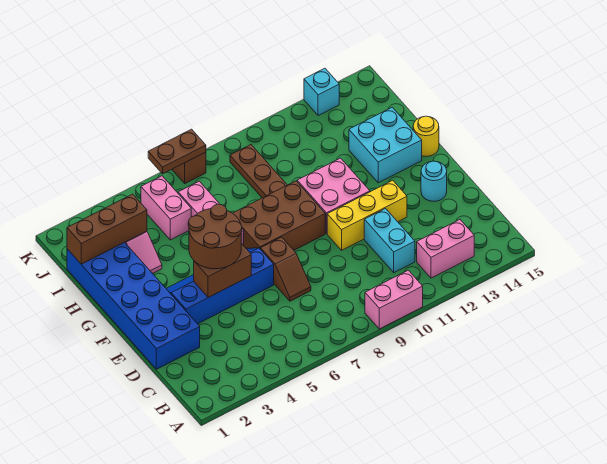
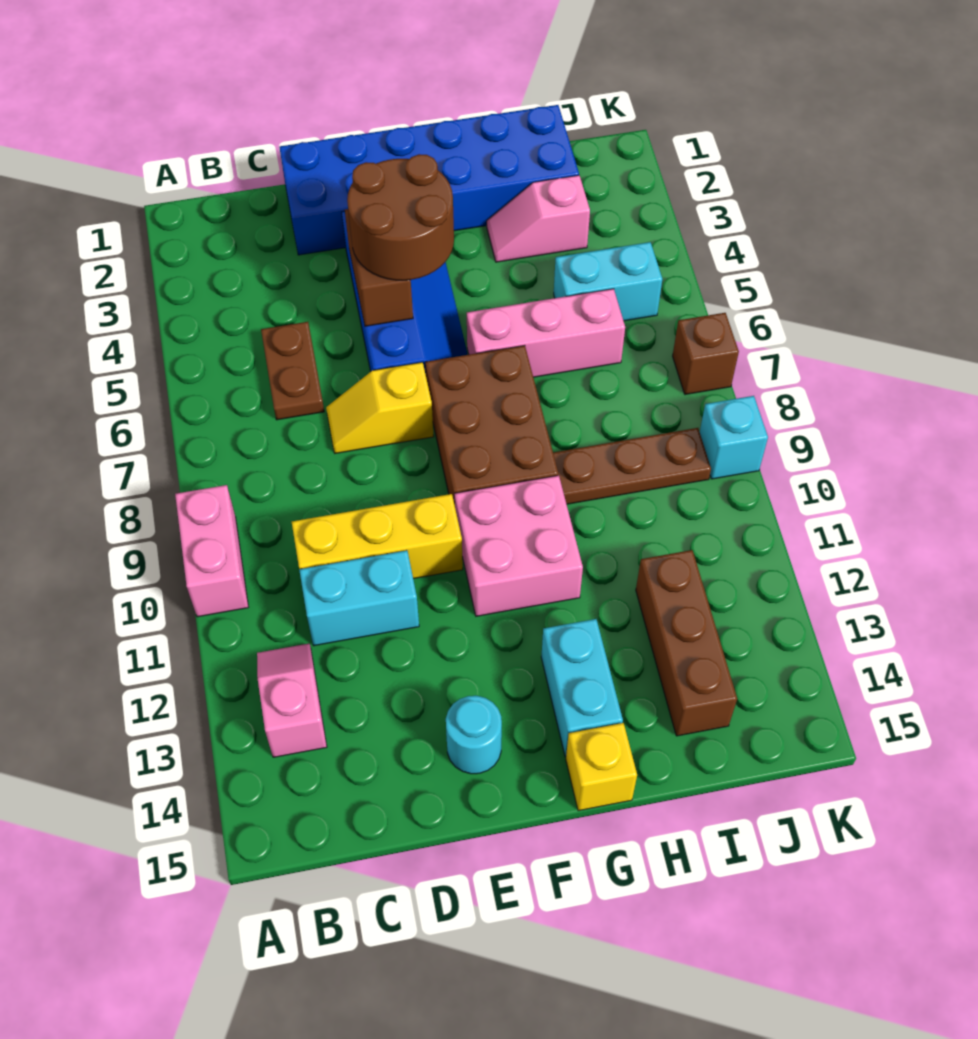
pink brick B12:B13 level 1 -> pink slope B12:B13 level 1 top 13
brown slope D7:E7 level 1 top E -> yellow slope D7:E7 level 1 top E
yellow brick E10:E12 level 1 -> yellow brick C10:E10 level 1
cyan brick G13:H14 level 1 -> cyan brick G13:G14 level 1
yellow round brick G15 level 1 -> yellow brick G15 level 1
brown brick I1:I3 level 2 -> brown brick I12:I14 level 1
pink brick I5:J5 level 1 -> cyan brick I5:J5 level 1
brown plate K6:K7 level 2 -> brown plate C5:C6 level 1
cyan brick K13 level 1 -> cyan brick K9 level 1

